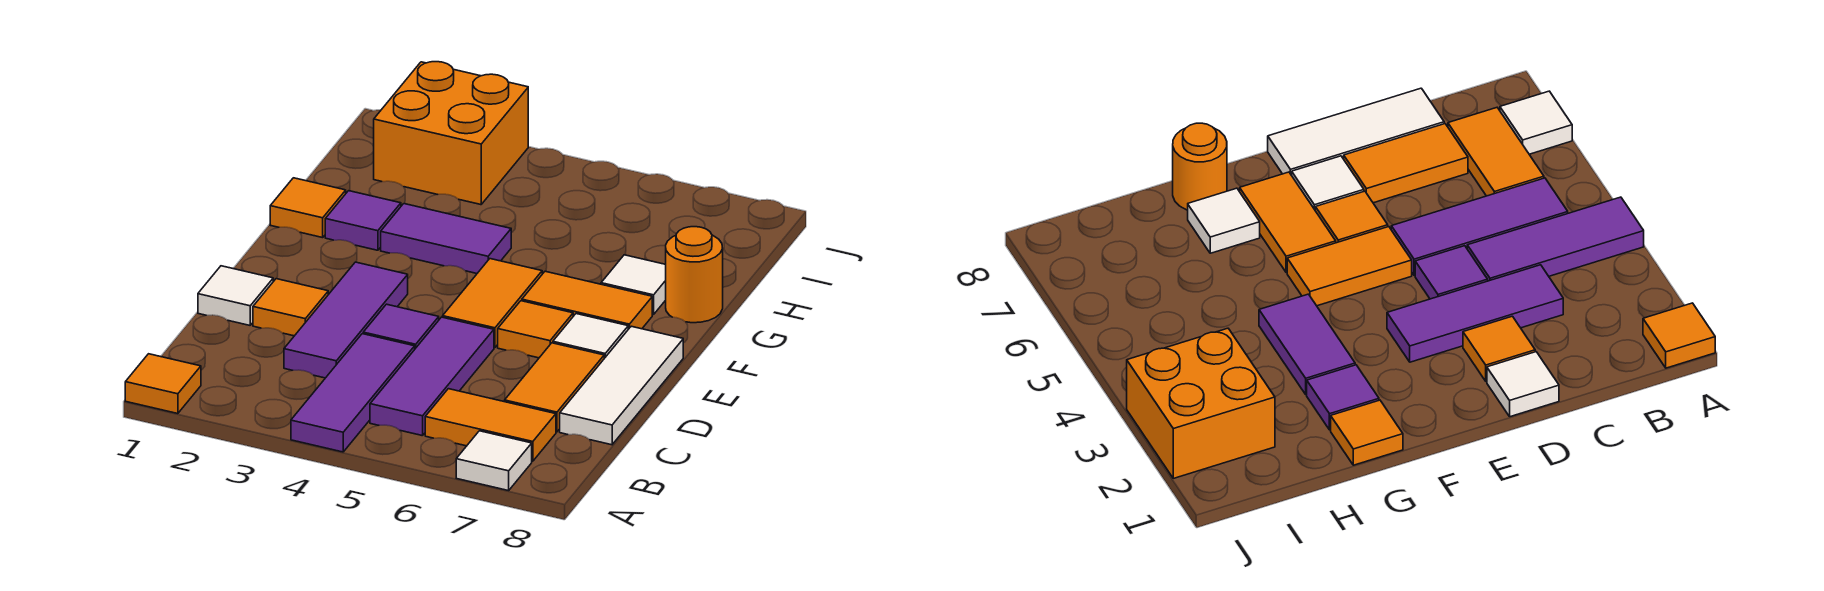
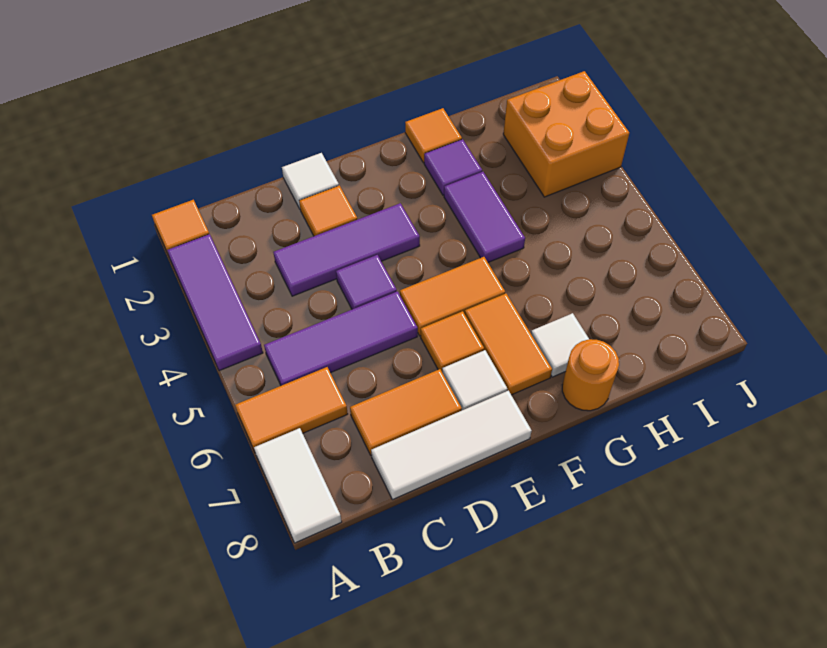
purple tile A4:C4 level 1 -> purple tile A2:A4 level 1
white tile A7 level 1 -> white tile A7:A8 level 1
orange tile B6:B7 level 1 -> orange tile A6:B6 level 1

